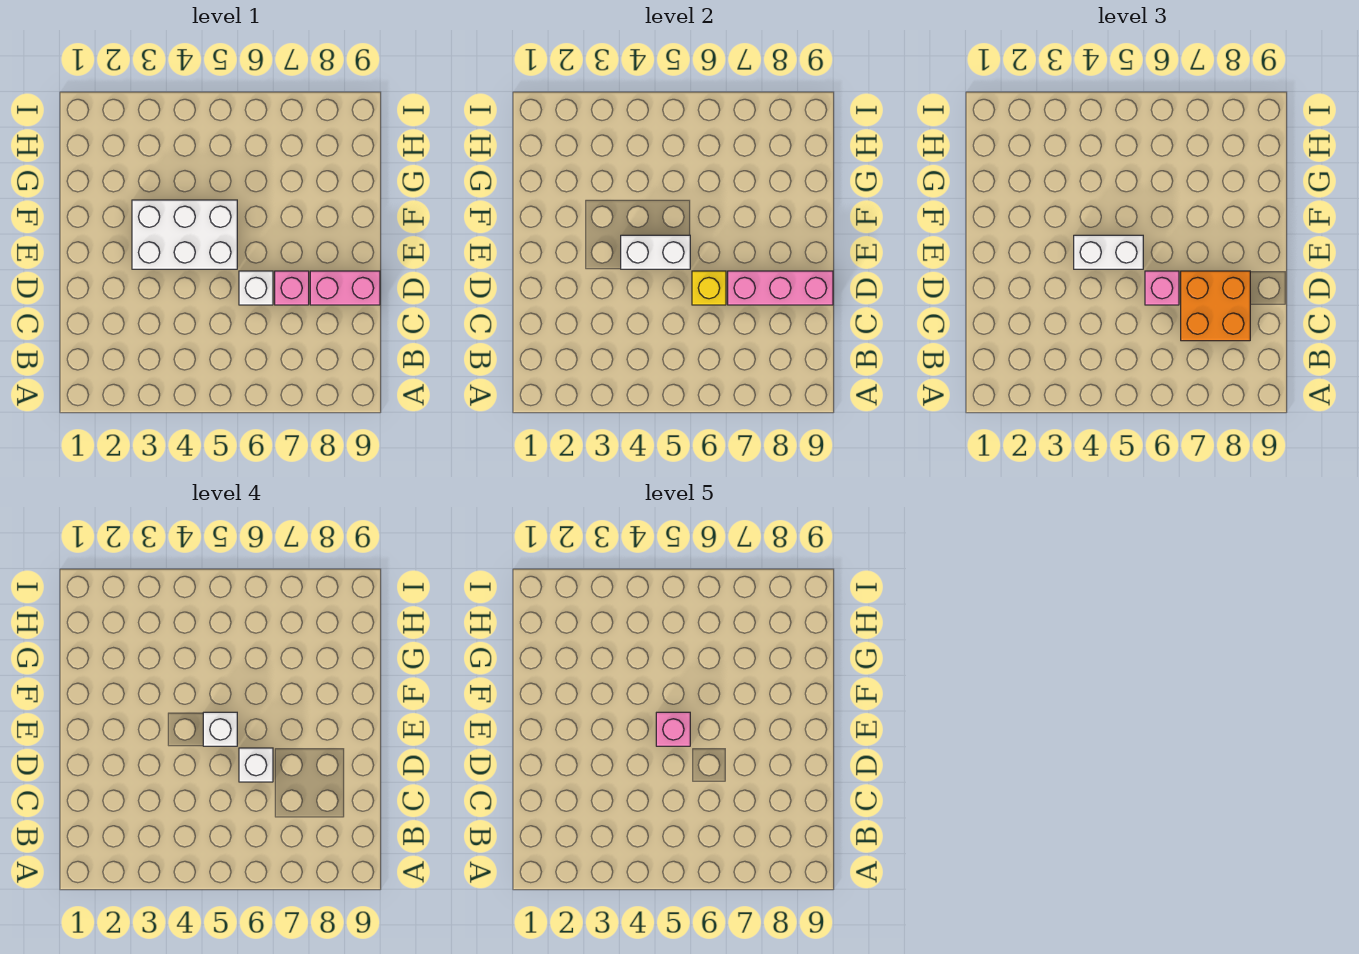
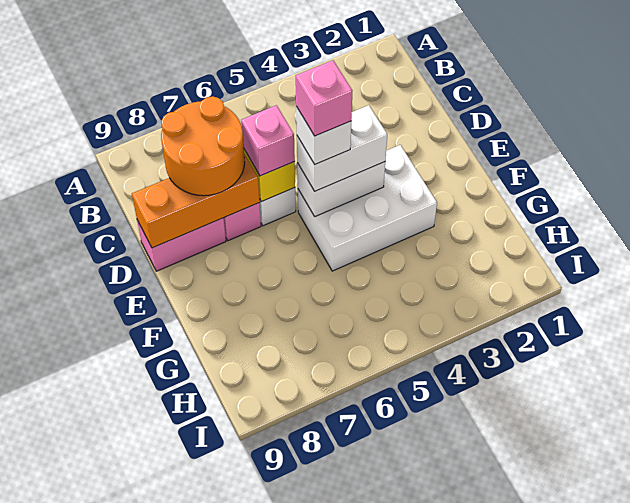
orange brick C7:D8 level 3 -> orange round brick C7:D8 level 3
white brick D6 level 4 -> none
pink brick D7:D9 level 2 -> orange brick D7:D9 level 2

